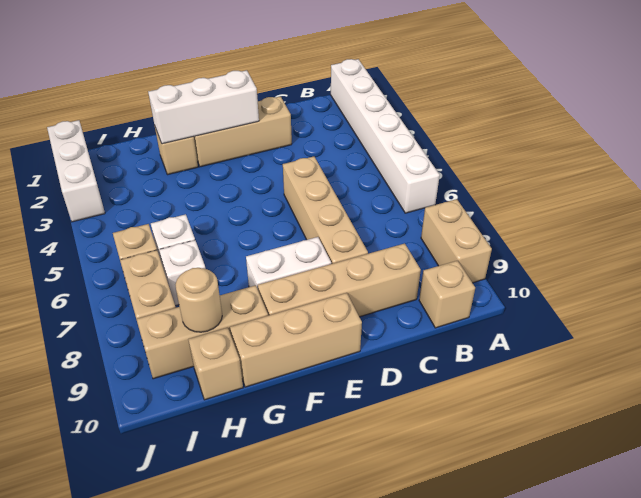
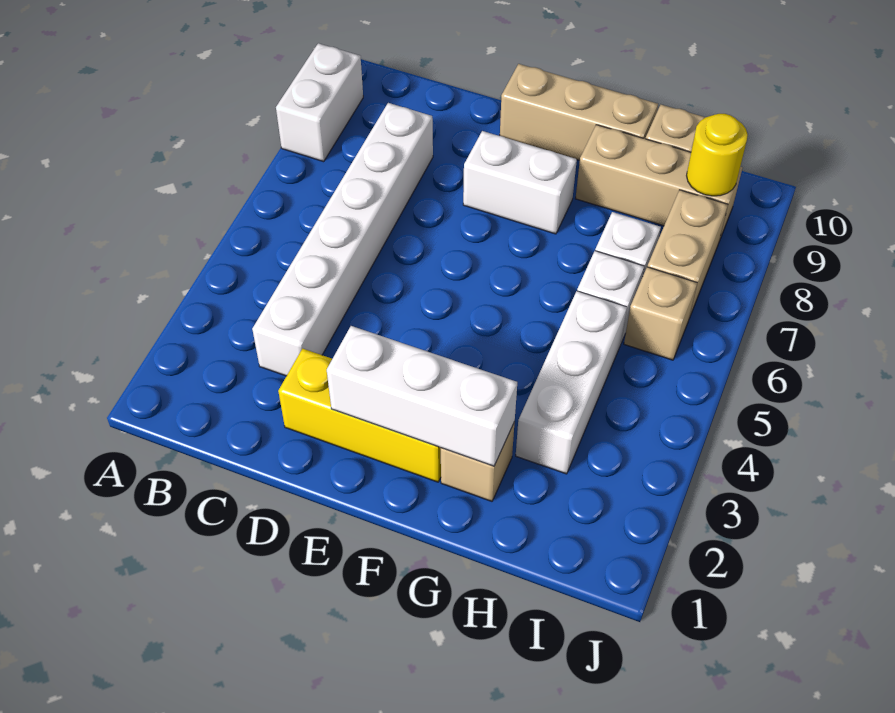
white brick A1:A6 level 1 -> white brick C3:C8 level 1
tan brick A8:A9 level 1 -> white brick A8:A9 level 1
tan brick B10 level 1 -> none
tan brick C9:F9 level 1 -> none
tan brick D2:F2 level 1 -> yellow brick D2:F2 level 1
tan brick D5:D8 level 1 -> none
tan round brick H9 level 2 -> none
none -> yellow round brick I9 level 2
white brick J1:J3 level 1 -> white brick H3:H5 level 1

